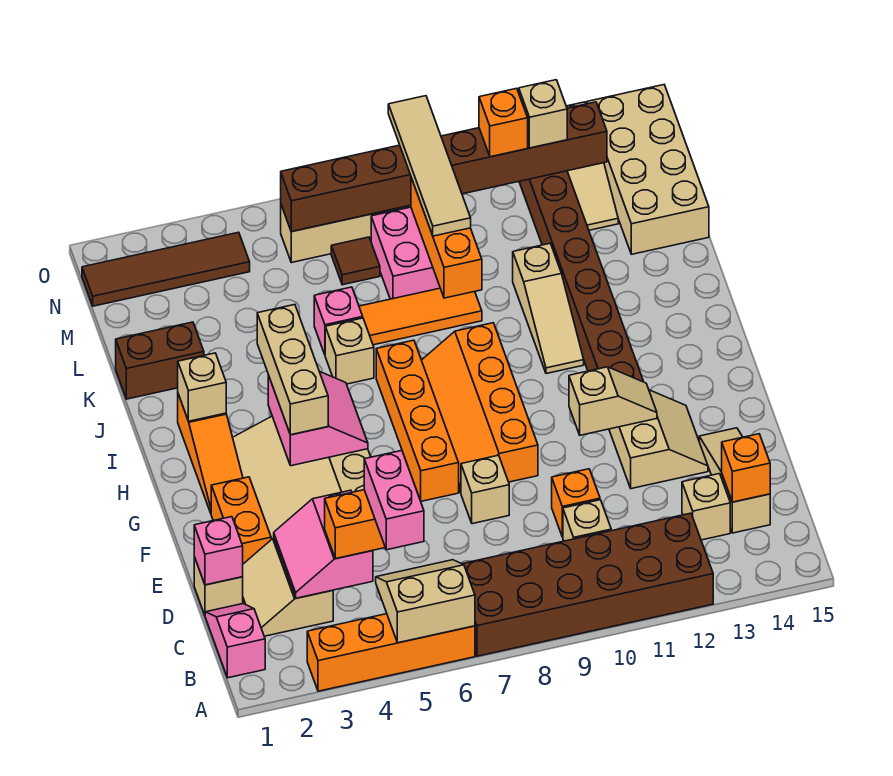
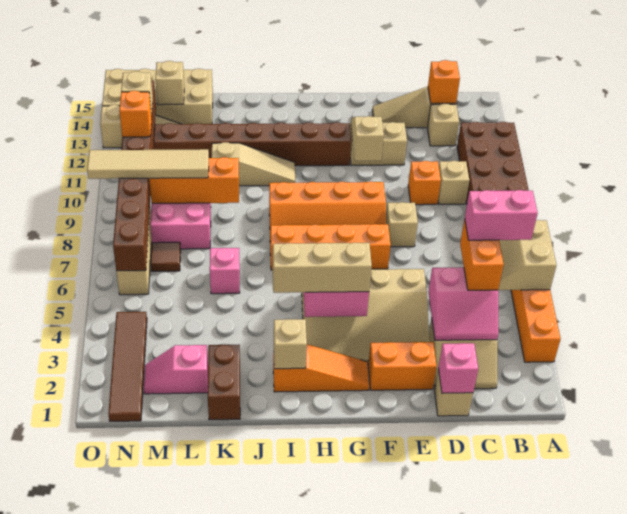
pink slope B1:C1 level 1 top B -> pink slope L2:M2 level 1 top L
tan brick J6 level 1 -> tan brick M14 level 2
orange tile K7:K9 level 1 -> none

